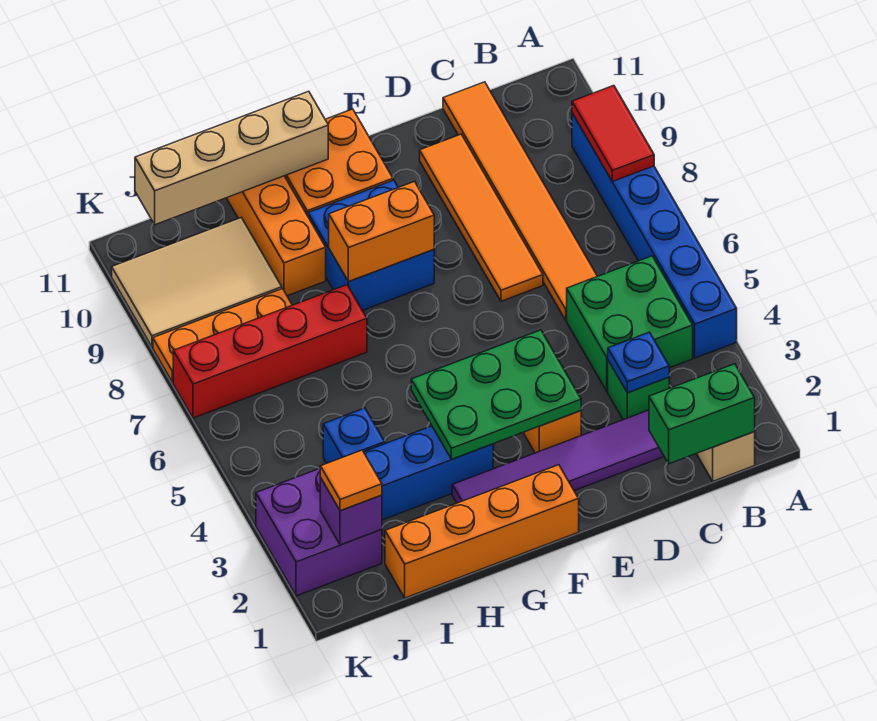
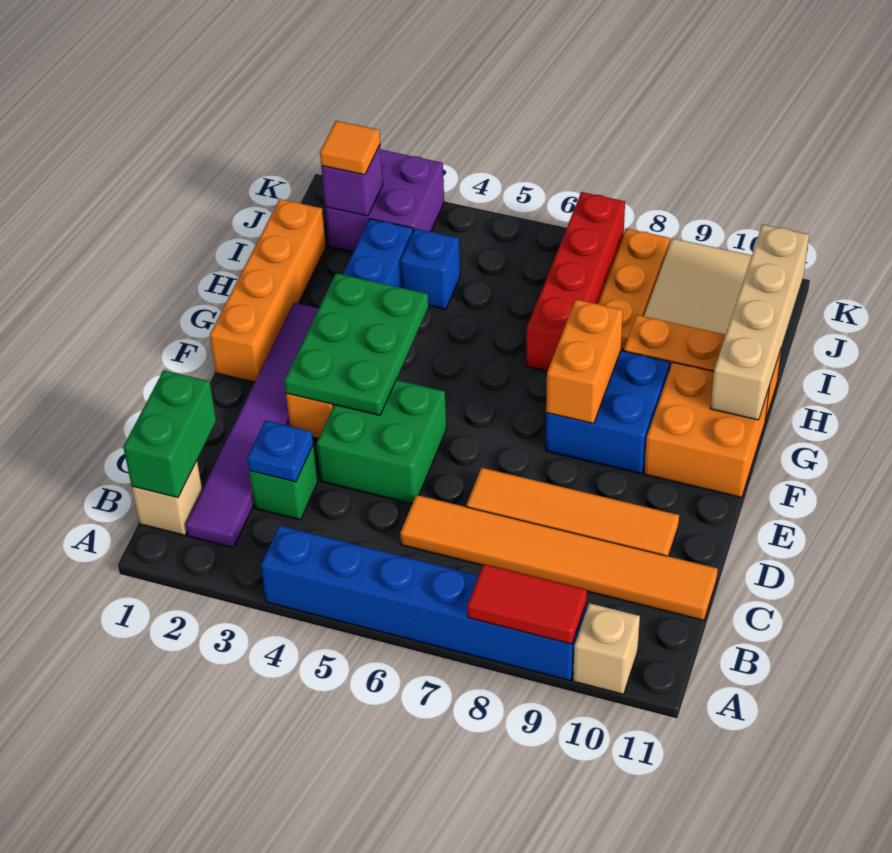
none -> tan brick A10 level 1
green brick B4:C5 level 1 -> green brick D4:E5 level 1

